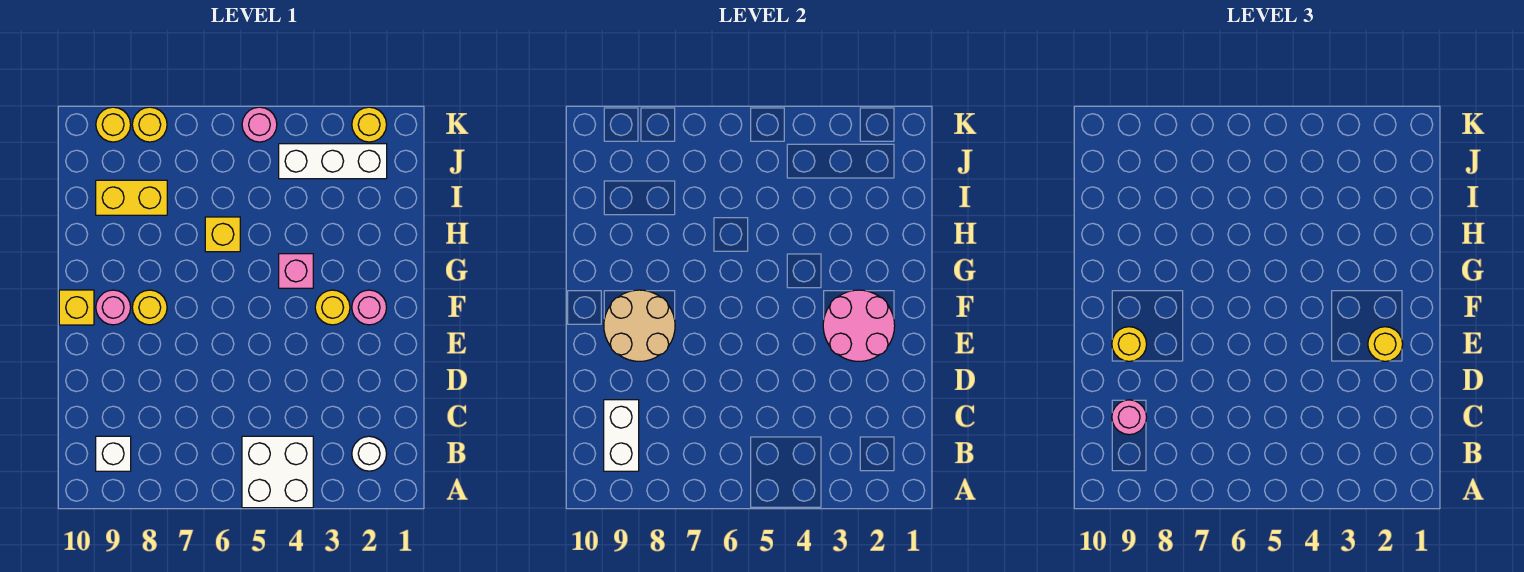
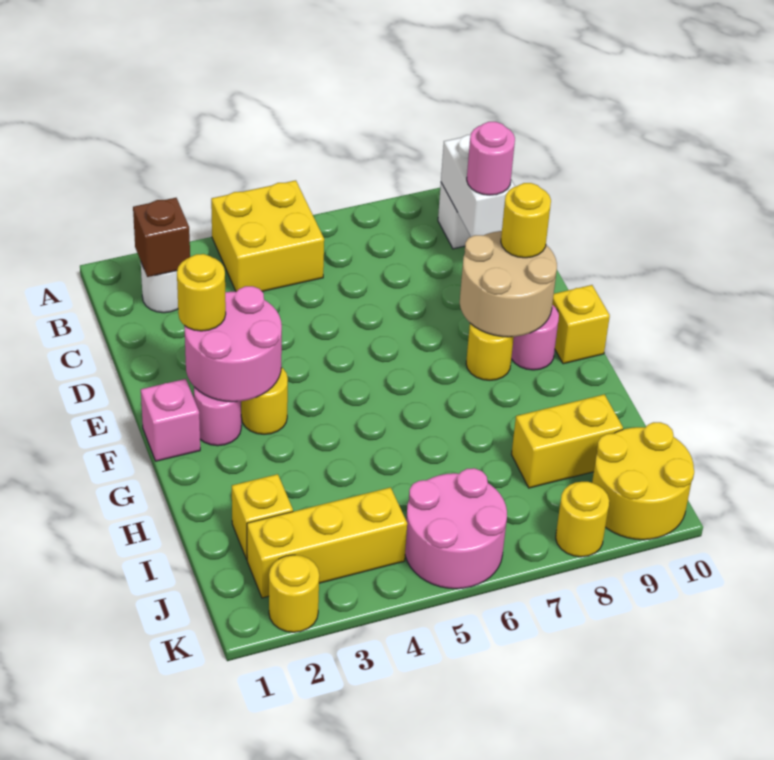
white brick A4:B5 level 1 -> yellow brick A4:B5 level 1
none -> brown brick B2 level 2
pink brick G4 level 1 -> pink brick F1 level 1
yellow brick H6 level 1 -> yellow brick I2 level 1
white brick J2:J4 level 1 -> yellow brick J2:J4 level 1
pink round brick K5 level 1 -> pink round brick J5:K6 level 1
yellow round brick K9 level 1 -> yellow round brick J9:K10 level 1

